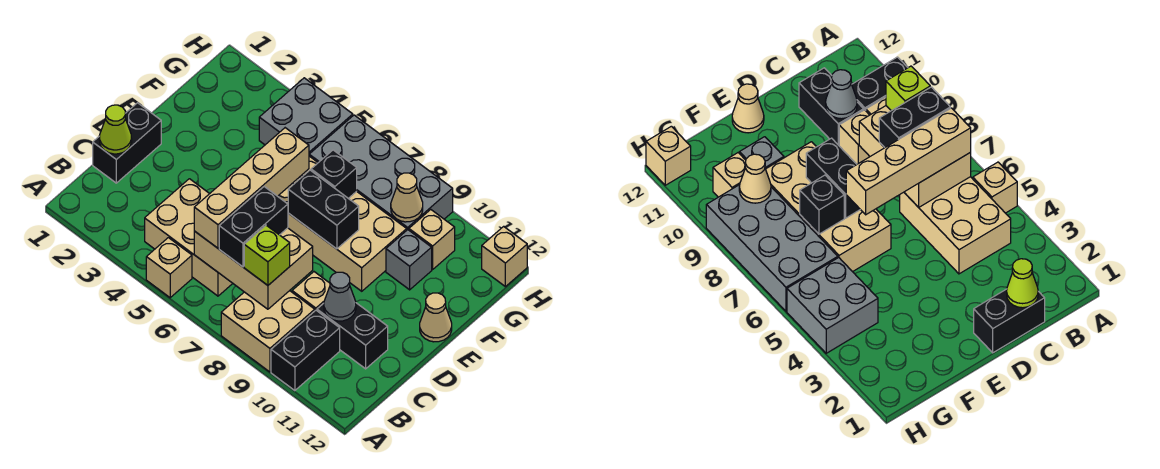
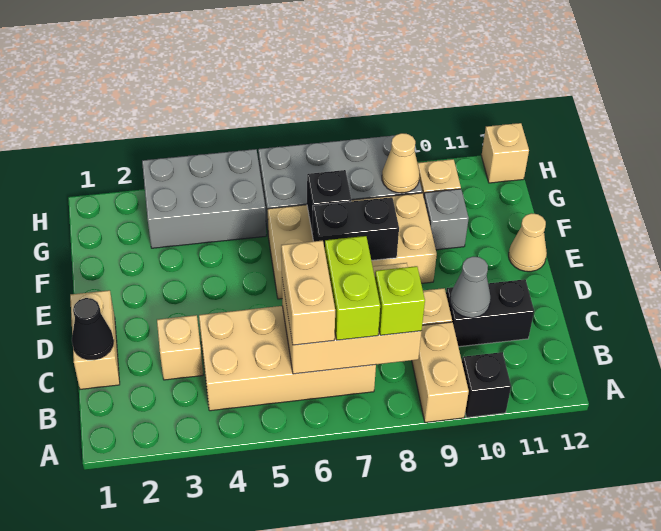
tan brick A5 level 1 -> tan brick C3 level 1
tan brick A8:B9 level 1 -> tan brick A9:B9 level 1
black brick A10:B10 level 1 -> black brick A10 level 1
tan brick B4:C6 level 1 -> tan brick B4:C7 level 1
tan brick B6:E6 level 3 -> tan brick B6:C6 level 3
black brick B7:C7 level 3 -> lime brick B7:C7 level 3
black brick C1:D1 level 1 -> tan brick C1:D1 level 1
lime cone C1 level 2 -> black cone C1 level 2
grey brick G4:H5 level 1 -> grey brick G3:H5 level 1

